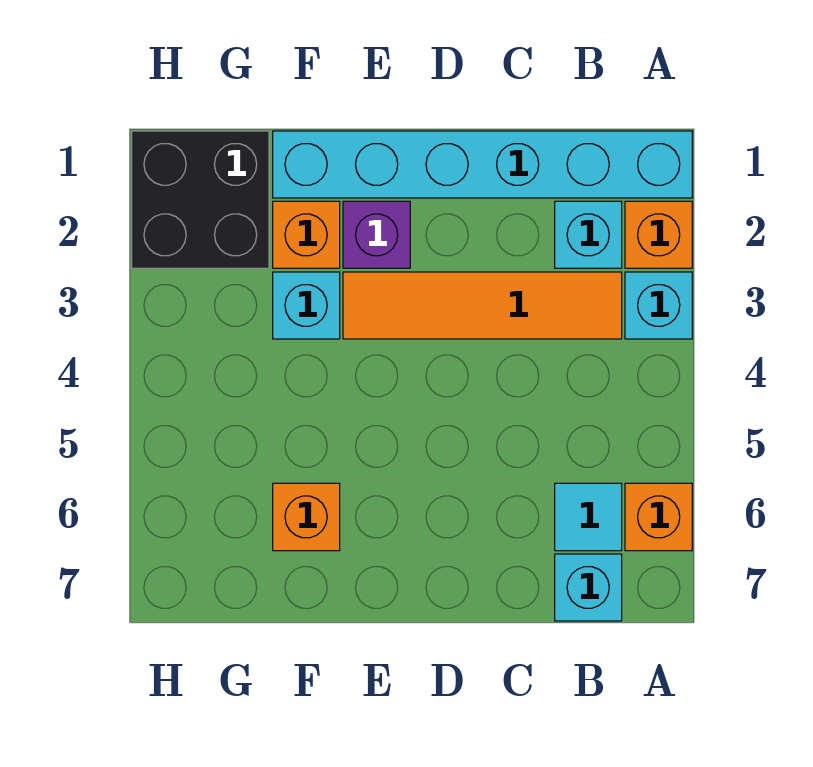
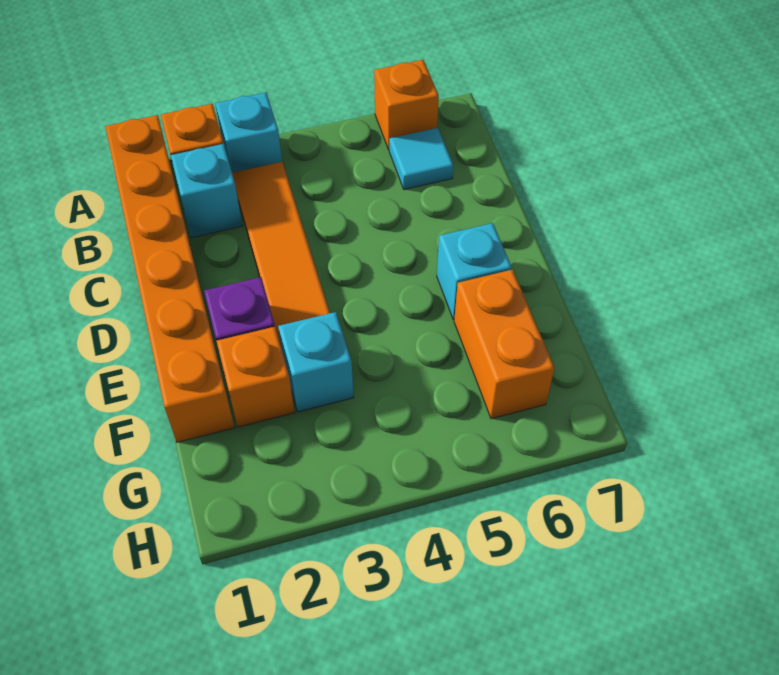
cyan brick A1:F1 level 1 -> orange brick A1:F1 level 1
cyan brick B7 level 1 -> cyan brick E6 level 1
orange brick F6 level 1 -> orange brick F6:G6 level 1
black brick G1:H2 level 1 -> none

